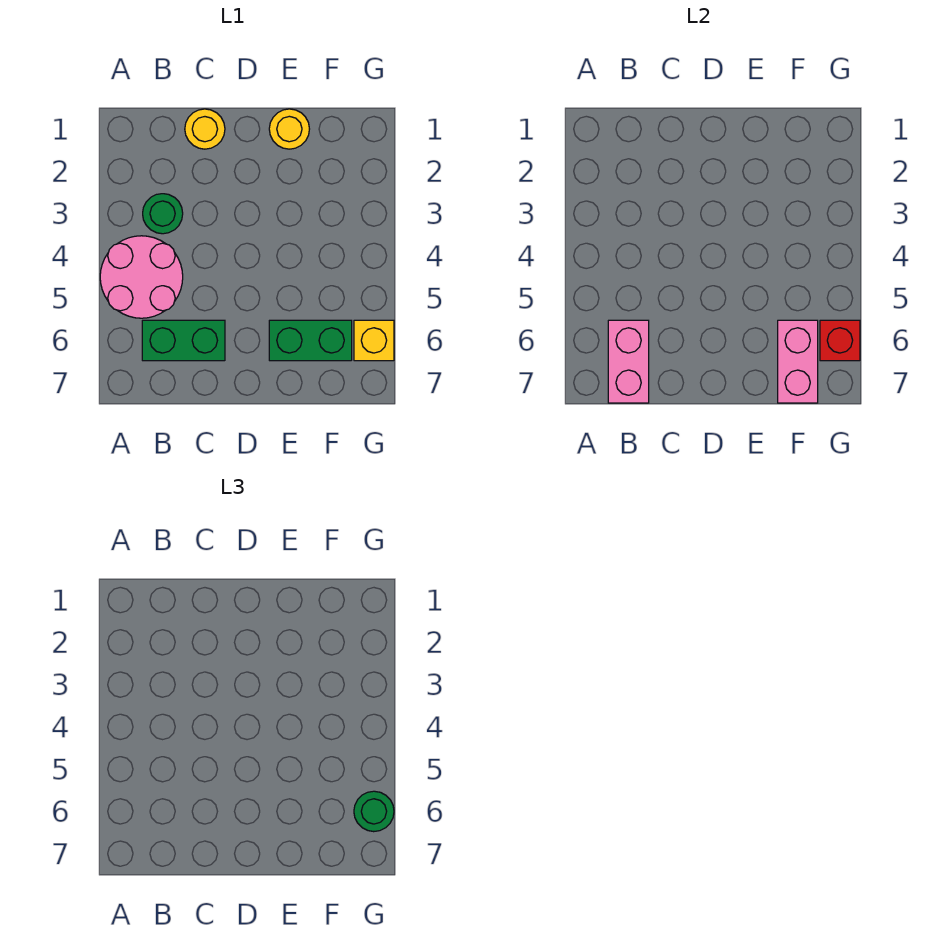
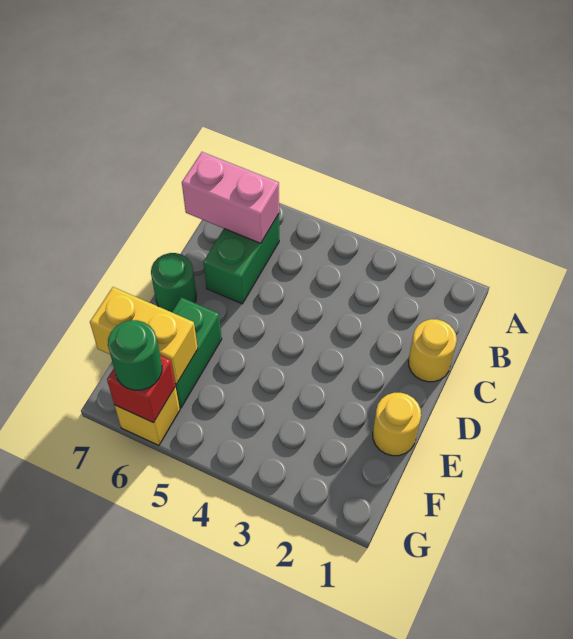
pink round brick A4:B5 level 1 -> none
green round brick B3 level 1 -> green round brick D7 level 1
pink brick F6:F7 level 2 -> yellow brick F6:F7 level 2

